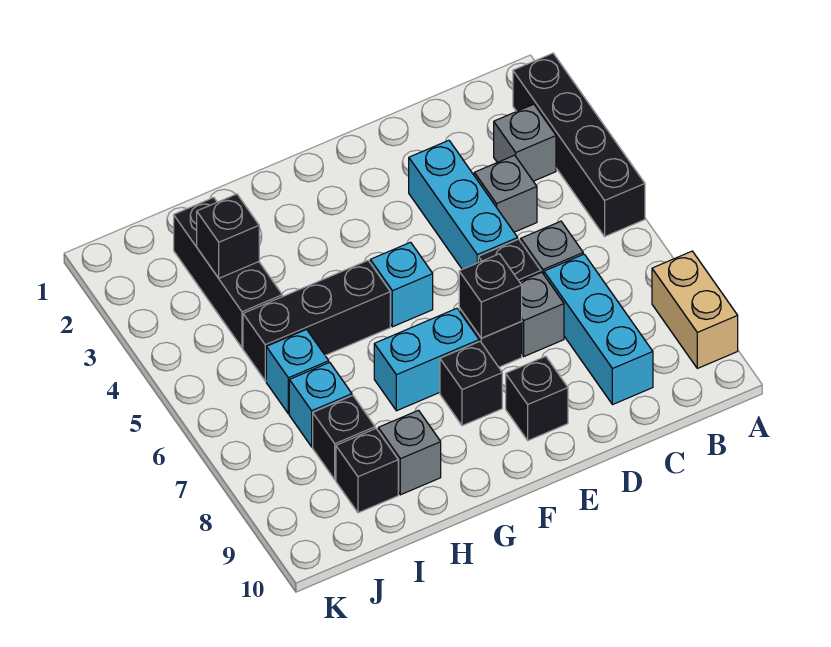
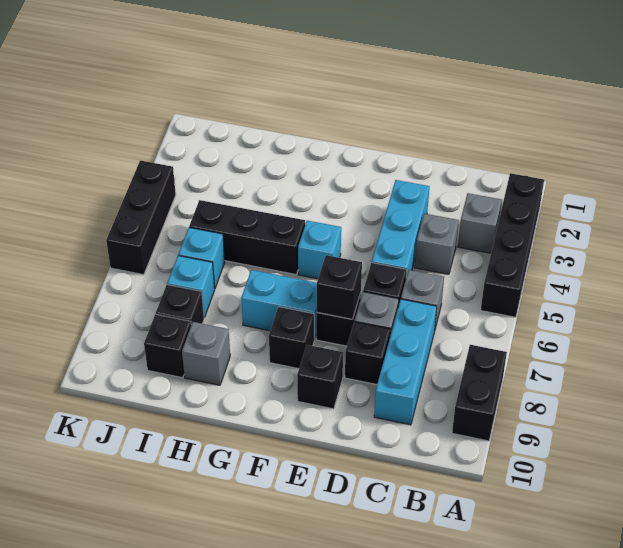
tan brick A8:A9 level 1 -> black brick A8:A9 level 1
black brick I2:I4 level 1 -> black brick K4:K6 level 1
black brick I3 level 2 -> black brick D8 level 1

